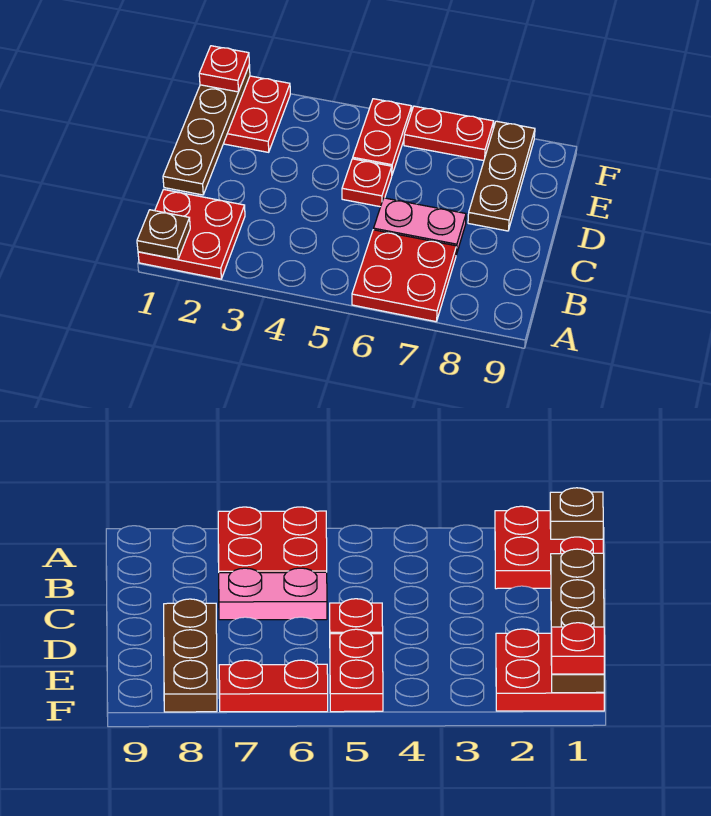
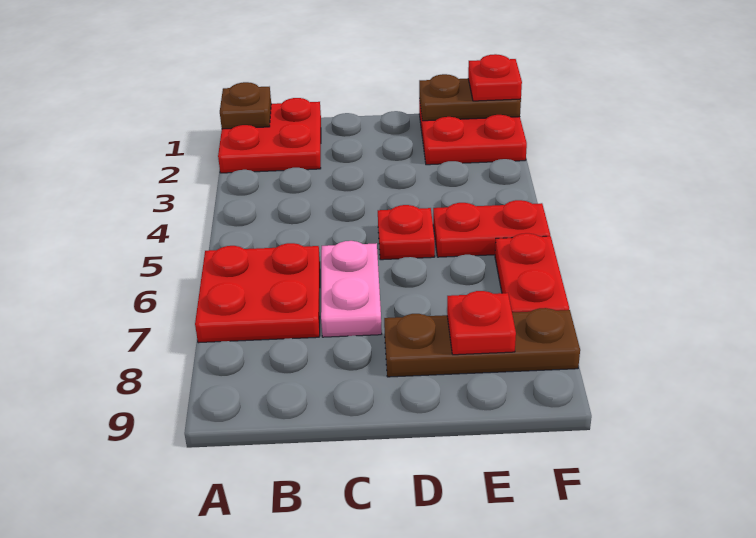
brown plate C1:F1 level 2 -> brown plate E1:F1 level 2
none -> red plate E8 level 2

